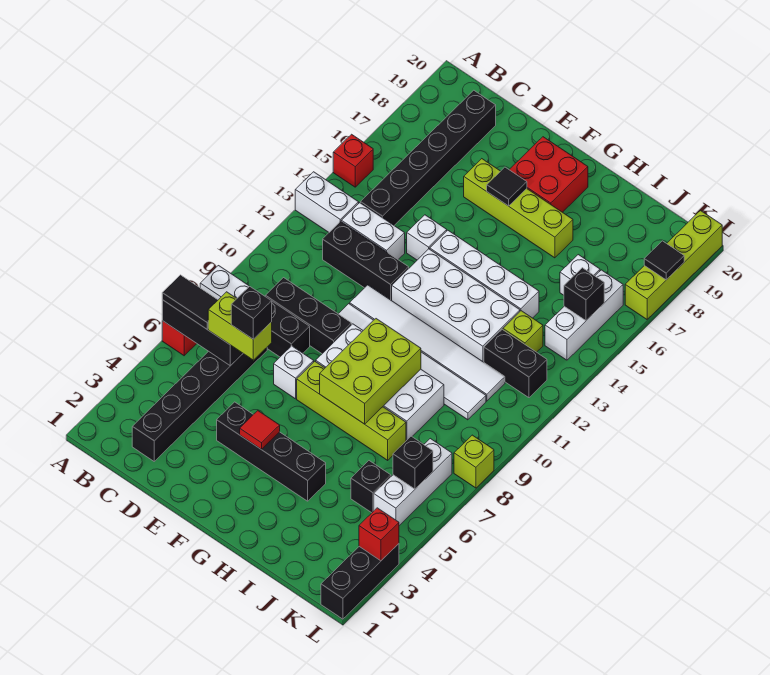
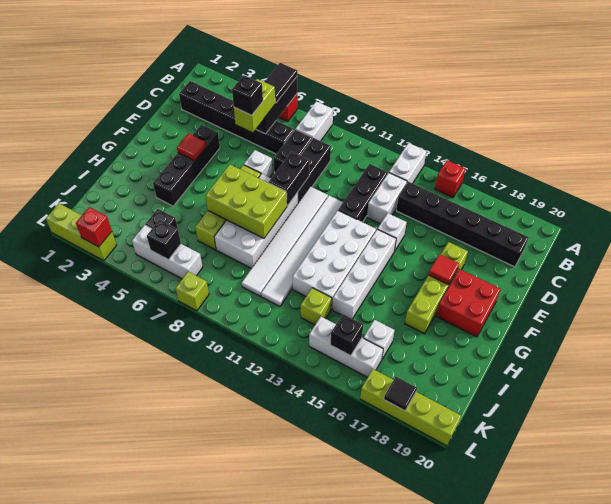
black tile F17 level 2 -> red tile F17 level 2
black brick J12:K12 level 1 -> black brick E9:F9 level 2
black brick L1:L3 level 1 -> lime brick L1:L3 level 1

